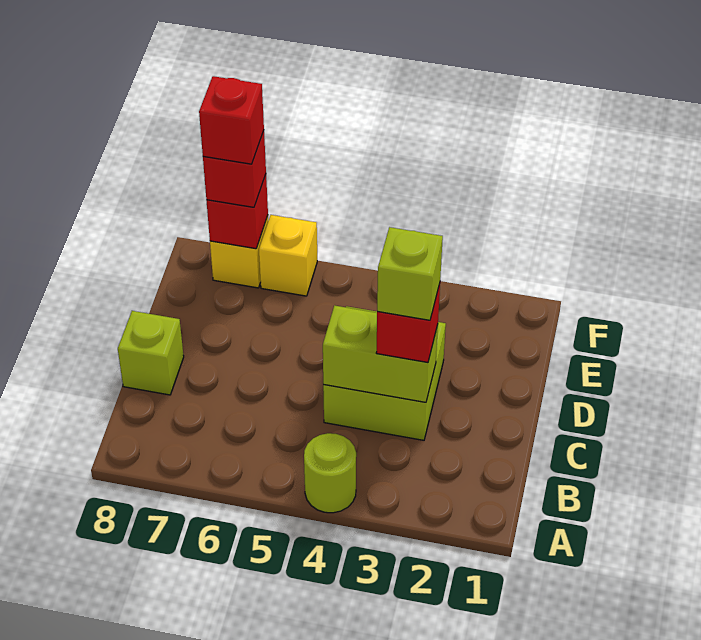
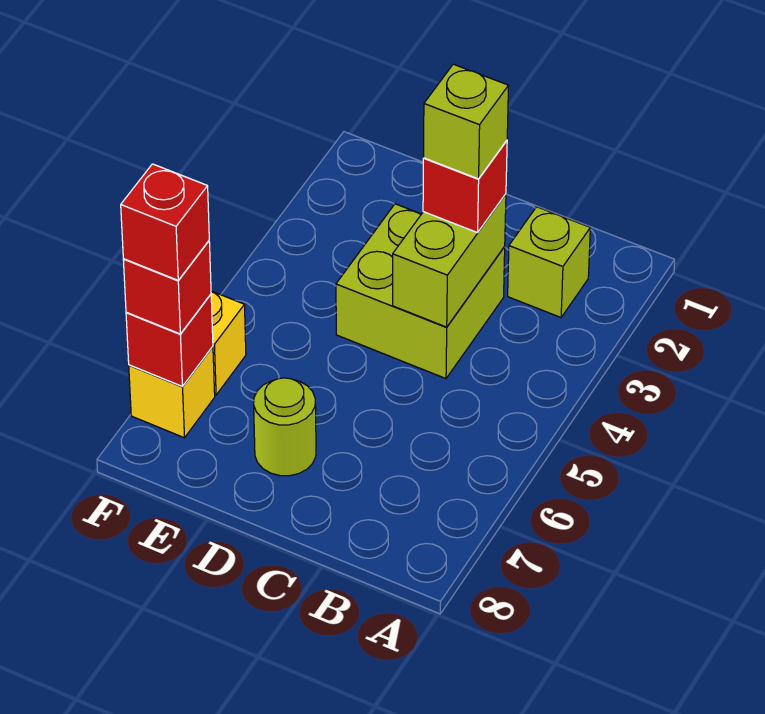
lime round brick A4 level 1 -> lime round brick D7 level 1
lime brick C8 level 1 -> lime brick B2 level 1

